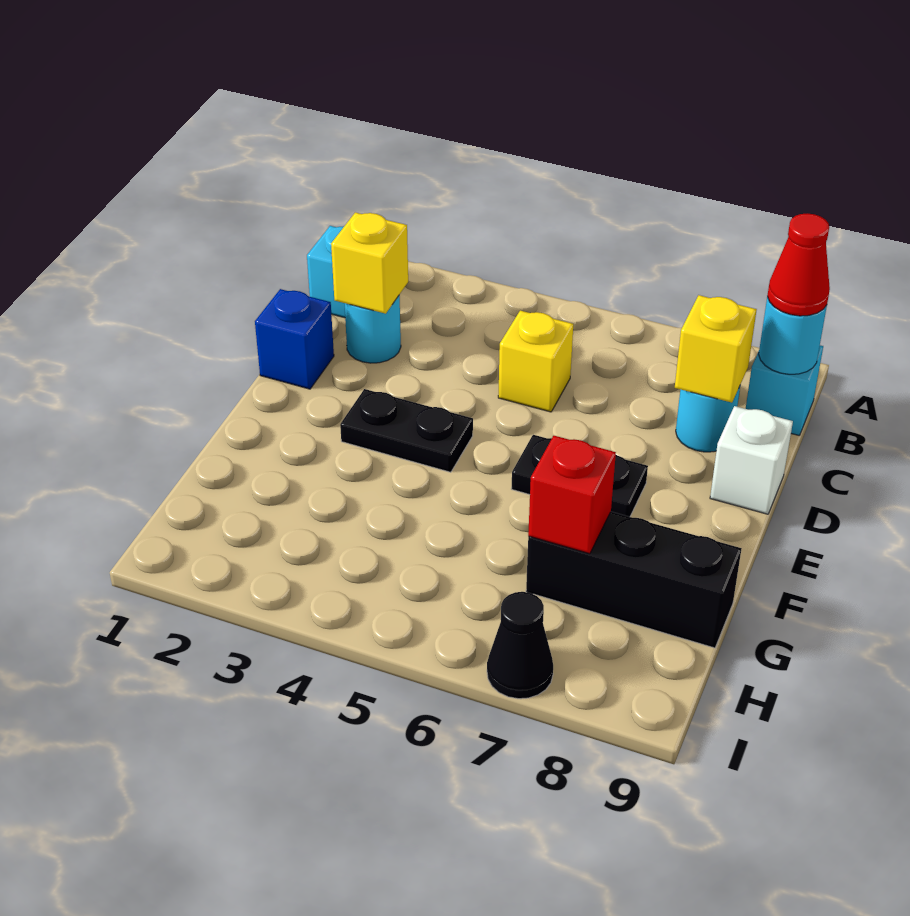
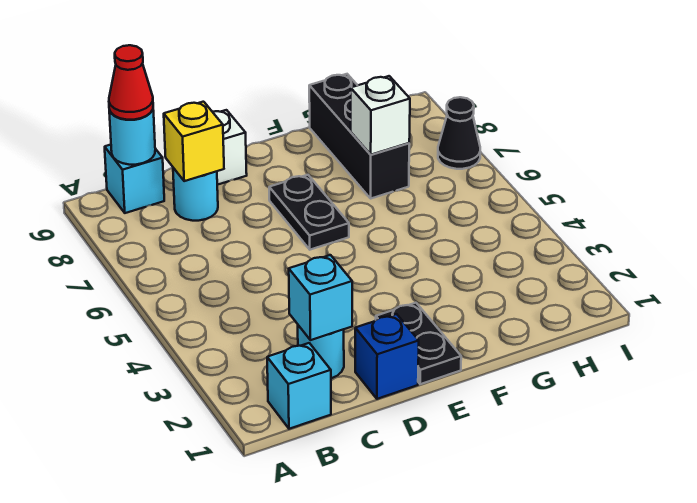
yellow brick C2 level 2 -> cyan brick C2 level 2
yellow brick C5 level 1 -> none
black plate E3:E4 level 1 -> black plate E1:E2 level 1
red brick G7 level 2 -> white brick G7 level 2

